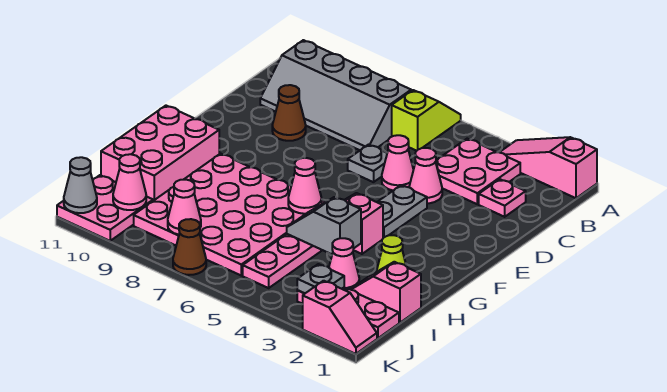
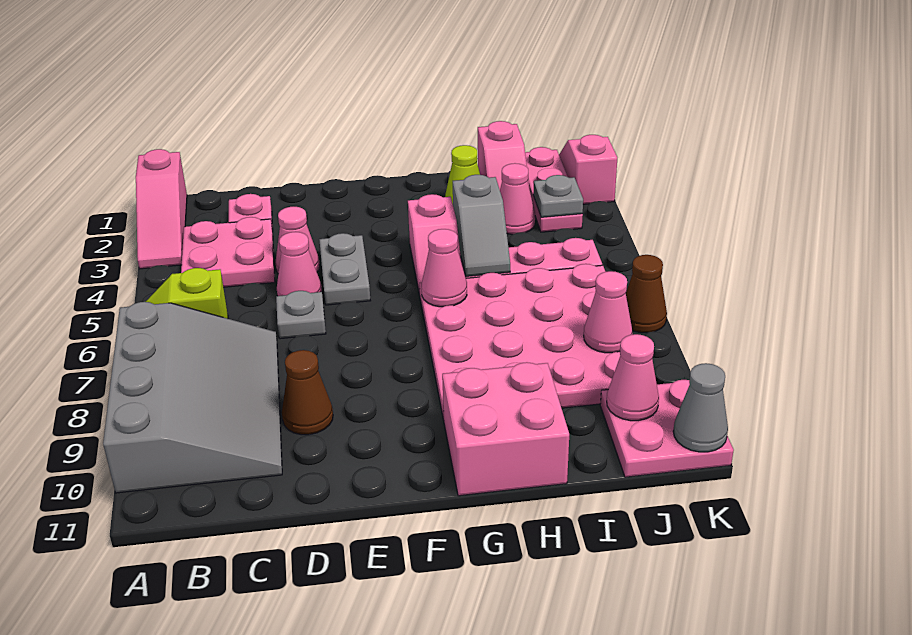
grey slope B7:C10 level 1 top B -> grey slope A7:C10 level 1 top A
grey plate E4:F4 level 1 -> grey plate E4:E5 level 1
pink brick G10:I11 level 1 -> pink brick G10:H11 level 1

